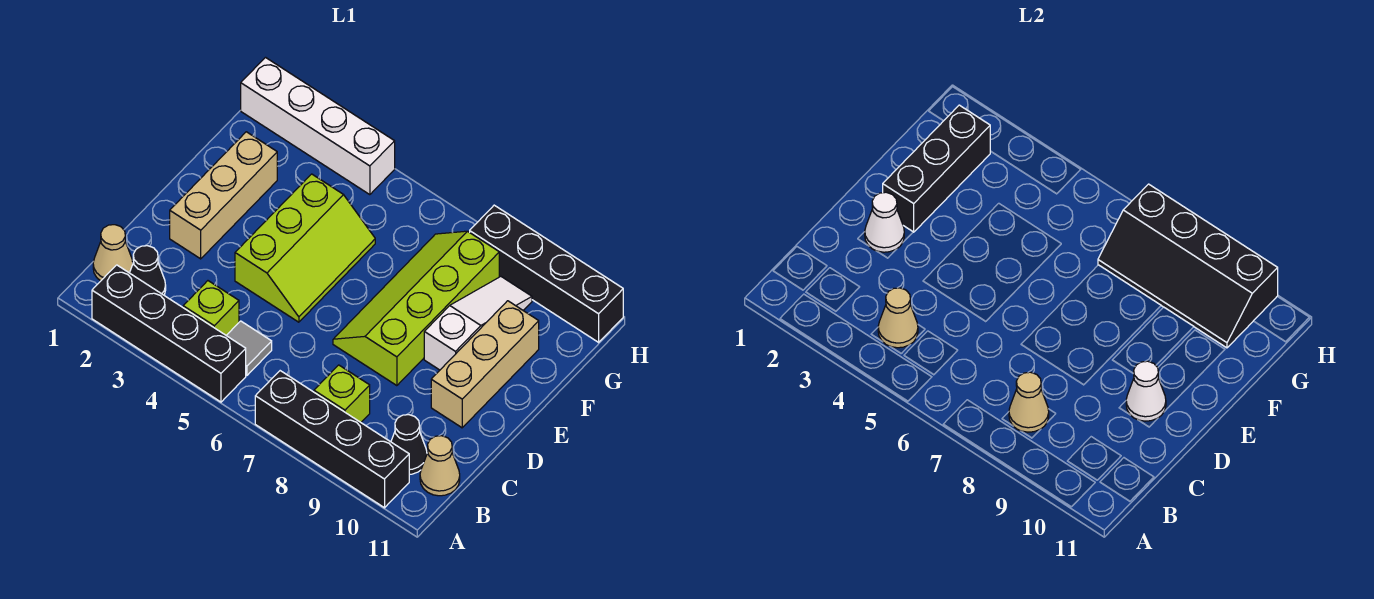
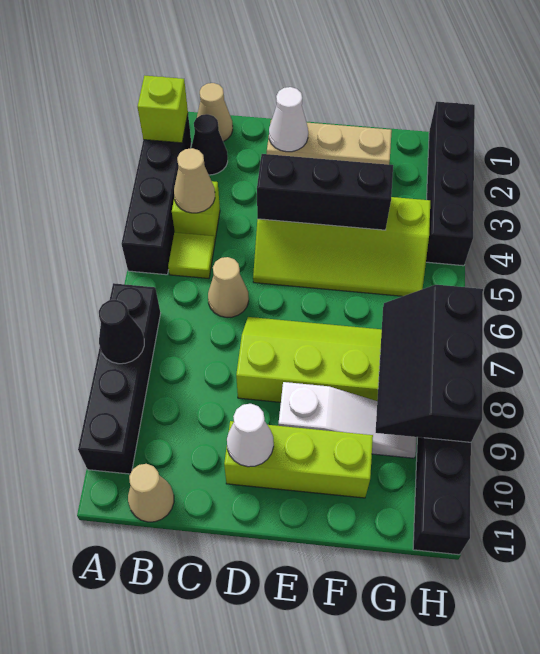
grey tile B5 level 1 -> lime tile B5 level 1
lime brick B8 level 1 -> lime brick A2 level 2
tan cone B8 level 2 -> tan cone C6 level 1
black cone B10 level 1 -> black cone A8 level 2
lime slope D4:F5 level 1 top 4 -> lime slope D4:G5 level 1 top 4
tan brick D10:F10 level 1 -> lime brick D10:F10 level 1
black brick E2:G2 level 2 -> black brick D4:F4 level 2
black slope G7:H10 level 2 top H -> black slope G7:H9 level 2 top H
white brick H1:H4 level 1 -> black brick H1:H4 level 1

